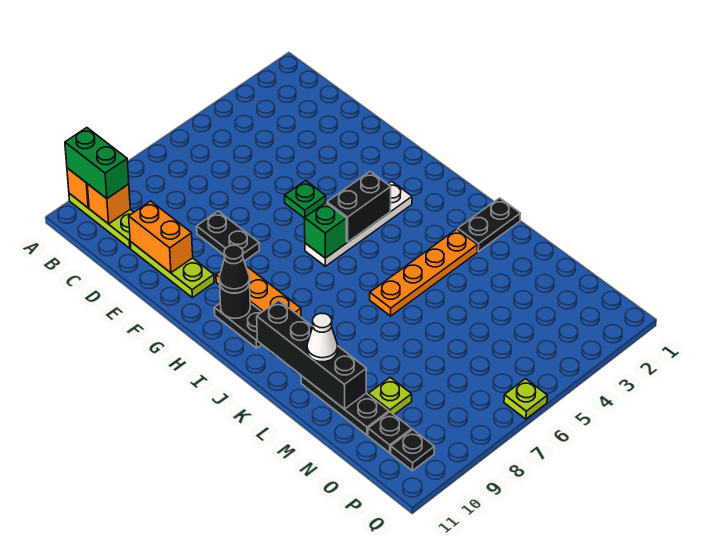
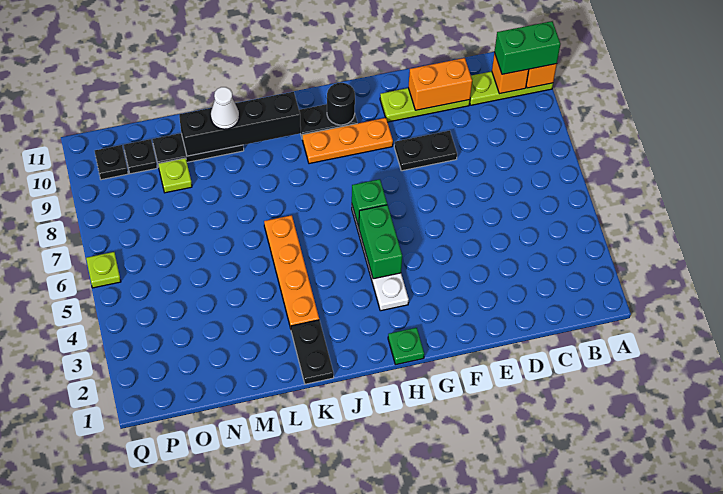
green plate F5 level 1 -> green plate H1 level 1
black brick H4:H5 level 2 -> green brick H4:H5 level 2
black cone H10 level 3 -> none

